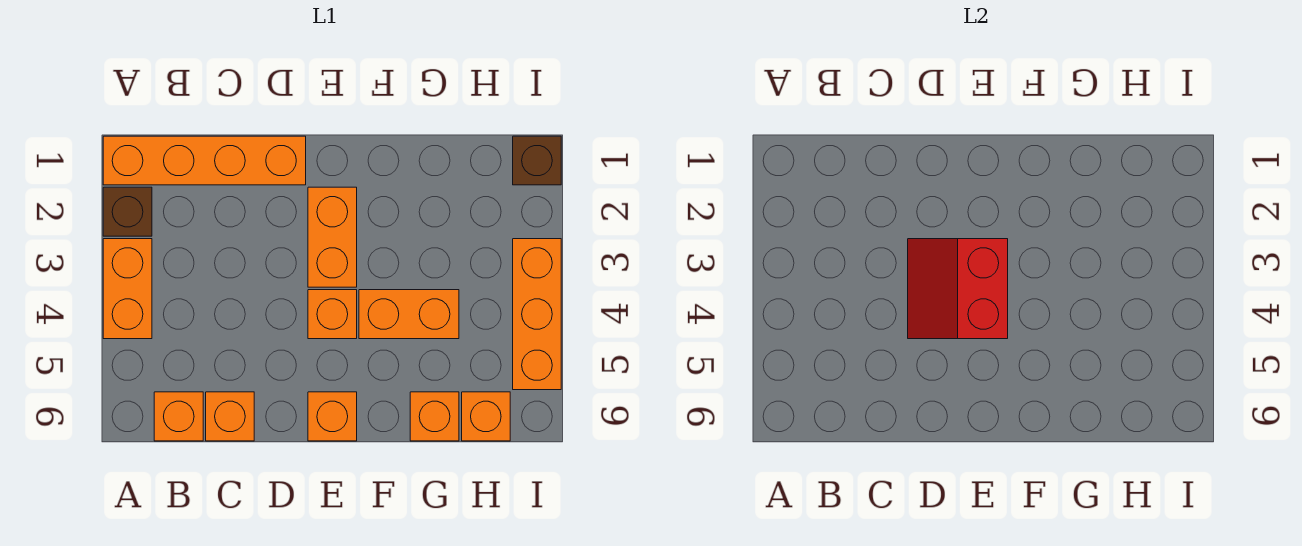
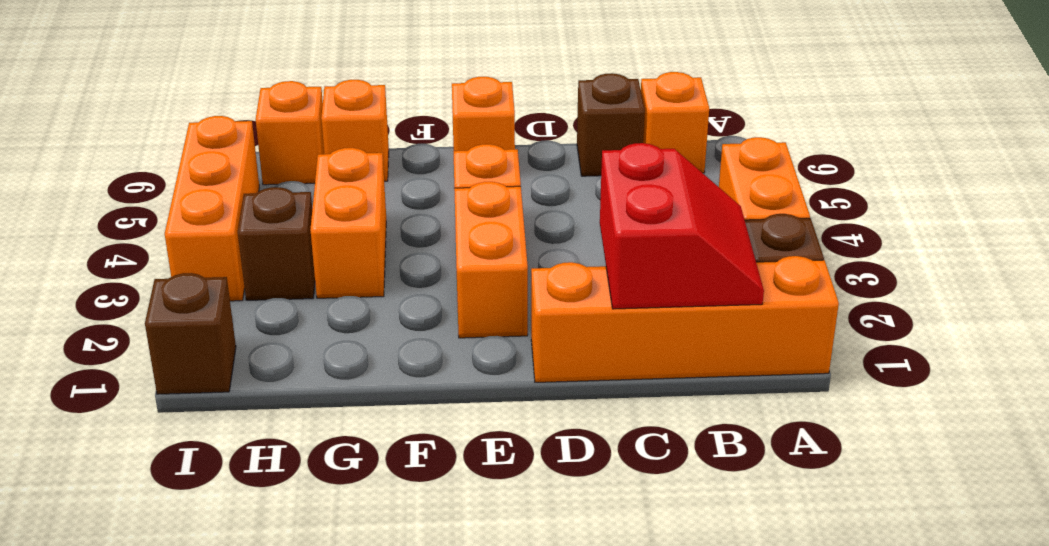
orange brick C6 level 1 -> brown brick C6 level 1
red slope D3:E4 level 2 top E -> red slope B1:C2 level 2 top C
orange brick F4:G4 level 1 -> orange brick G3:G4 level 1
none -> brown brick H3 level 1

